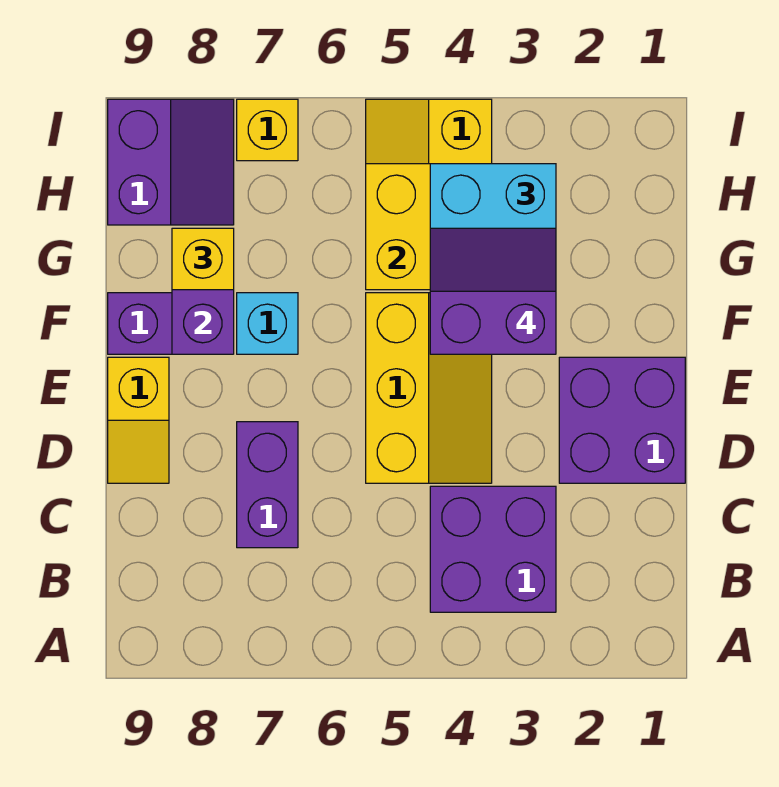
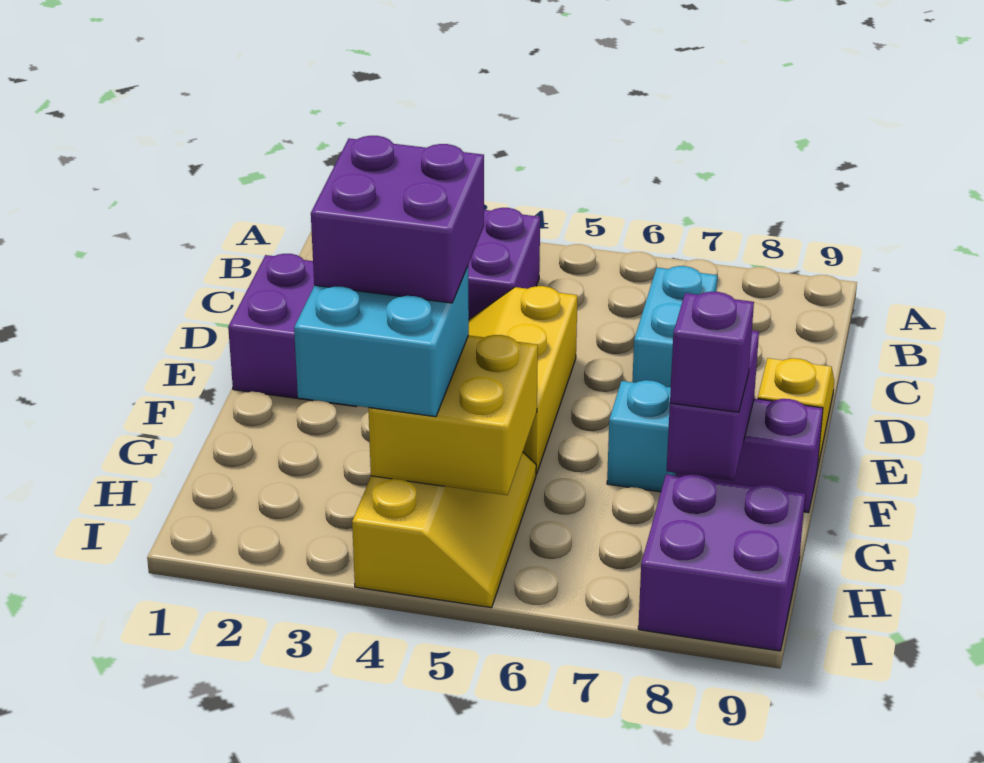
purple brick C7:D7 level 1 -> cyan brick C7:D7 level 1
purple slope F3:G4 level 4 top F -> purple brick F3:G4 level 4
yellow brick G8 level 3 -> purple brick G8 level 3
purple slope H8:I9 level 1 top 9 -> purple brick H8:I9 level 1
yellow brick I7 level 1 -> none

